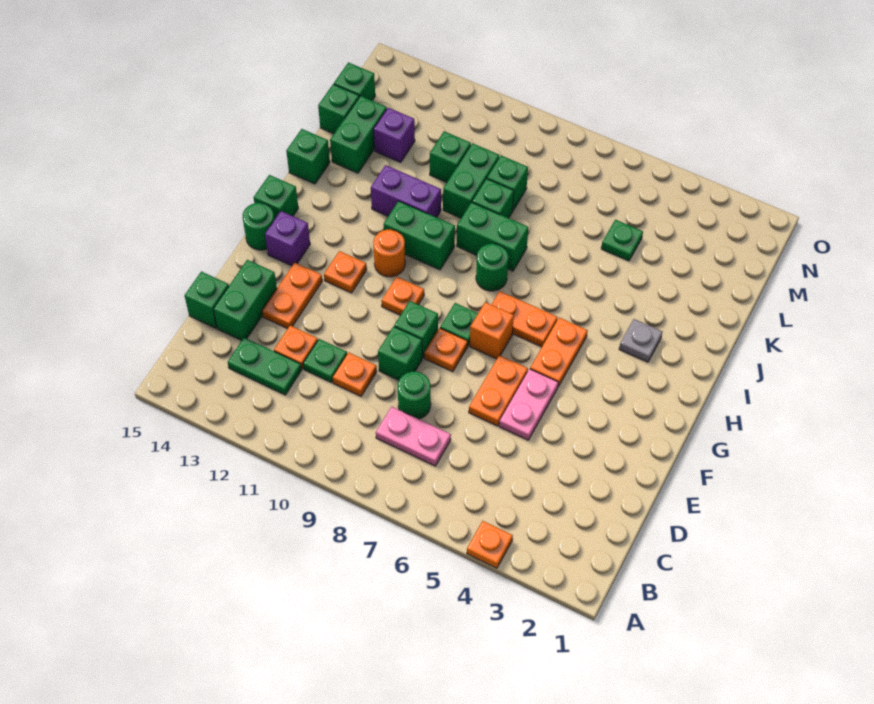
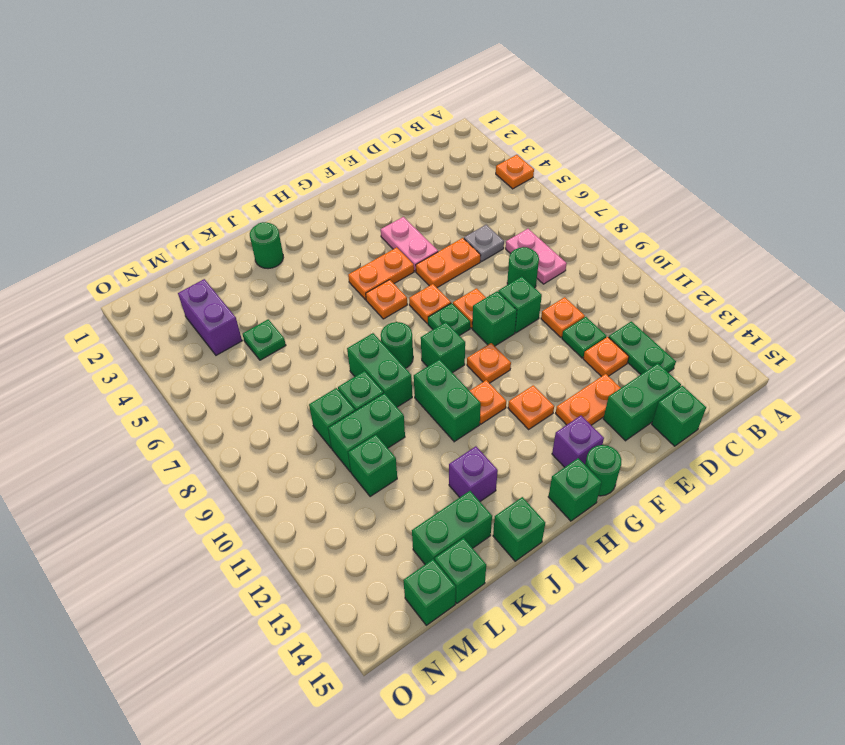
pink plate E5:F5 level 1 -> pink plate F4:F5 level 1
orange brick G7 level 1 -> orange plate G7 level 1
orange plate H6:H7 level 1 -> orange plate H6 level 1
none -> green brick H9 level 1
orange round brick H11 level 1 -> orange plate H11 level 1
grey plate I3 level 1 -> grey plate D6 level 1
none -> green round brick J2 level 1
purple brick J11:J12 level 1 -> purple brick M3:M4 level 1
purple brick L13 level 1 -> purple brick J13 level 1

